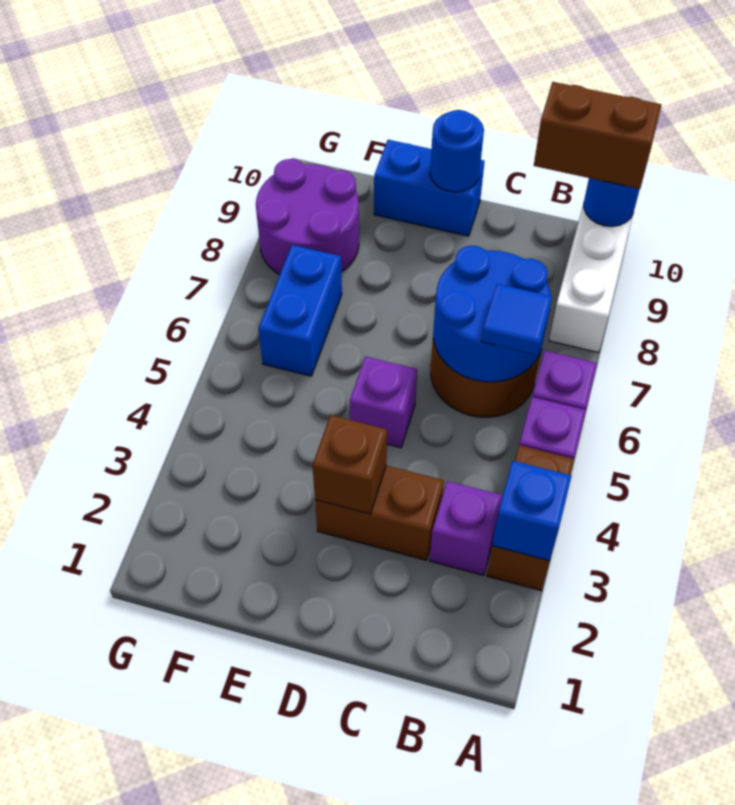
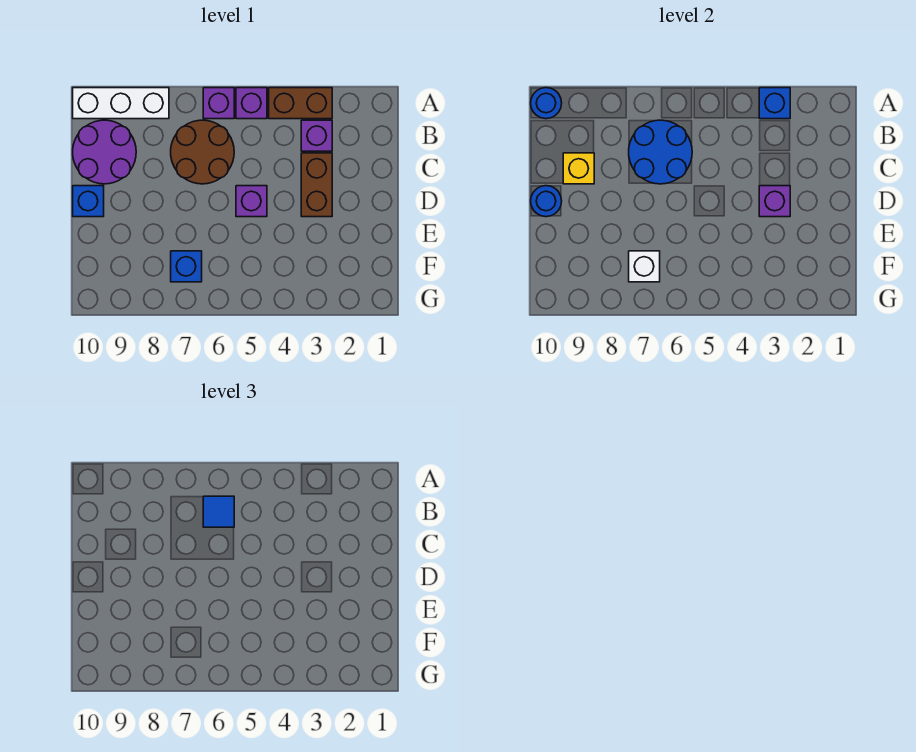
brown brick A10:B10 level 3 -> none
none -> yellow brick C9 level 2
brown brick D3 level 2 -> purple brick D3 level 2
blue brick D10:E10 level 1 -> blue brick D10 level 1
blue brick F6:F7 level 1 -> blue brick F7 level 1
none -> white brick F7 level 2
purple round brick F8:G9 level 1 -> purple round brick B9:C10 level 1

